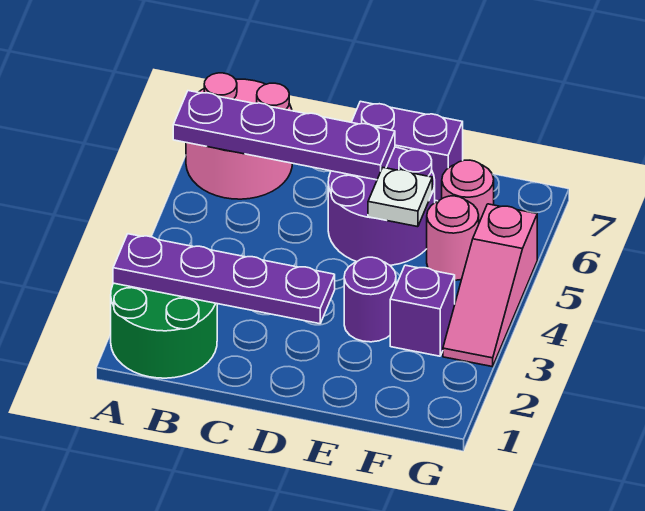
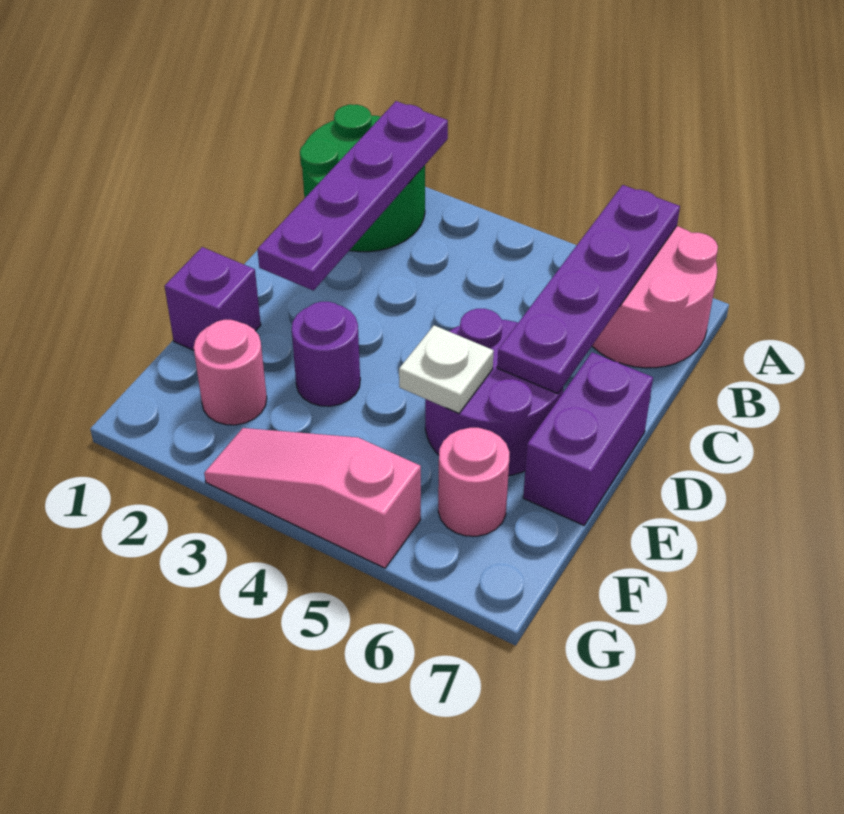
purple brick F3 level 1 -> purple brick E1 level 1
pink round brick F5 level 1 -> pink round brick F2 level 1

